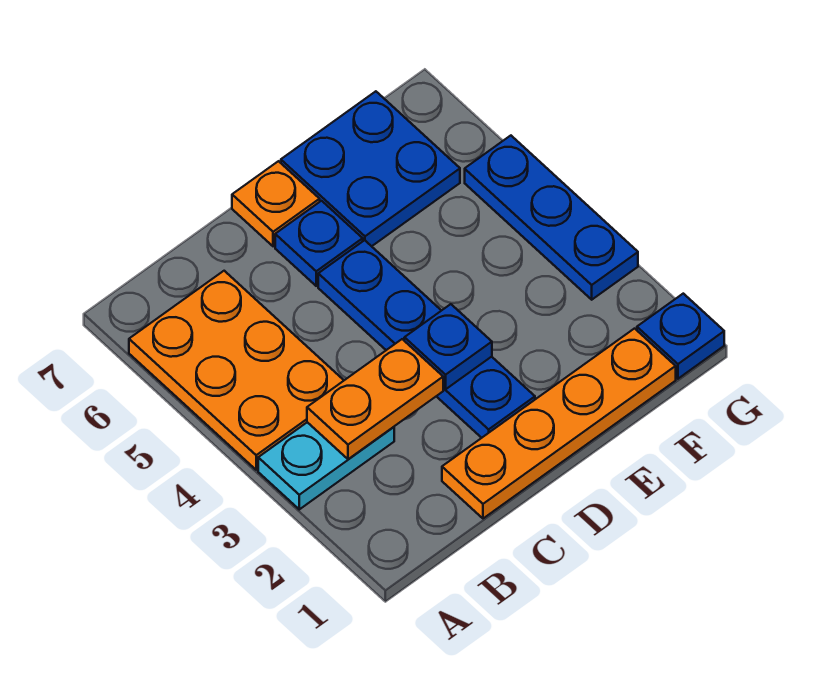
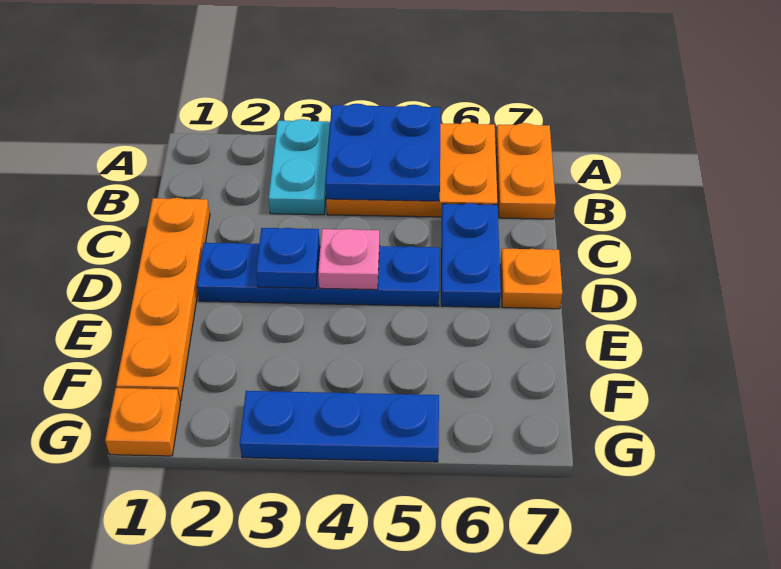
orange plate B3:C3 level 2 -> orange plate A7:B7 level 1
none -> pink plate D4 level 2
blue plate D6 level 1 -> blue plate C6:D6 level 1
blue plate E6:F7 level 1 -> blue plate A4:B5 level 2
blue plate G1 level 1 -> orange plate G1 level 1

